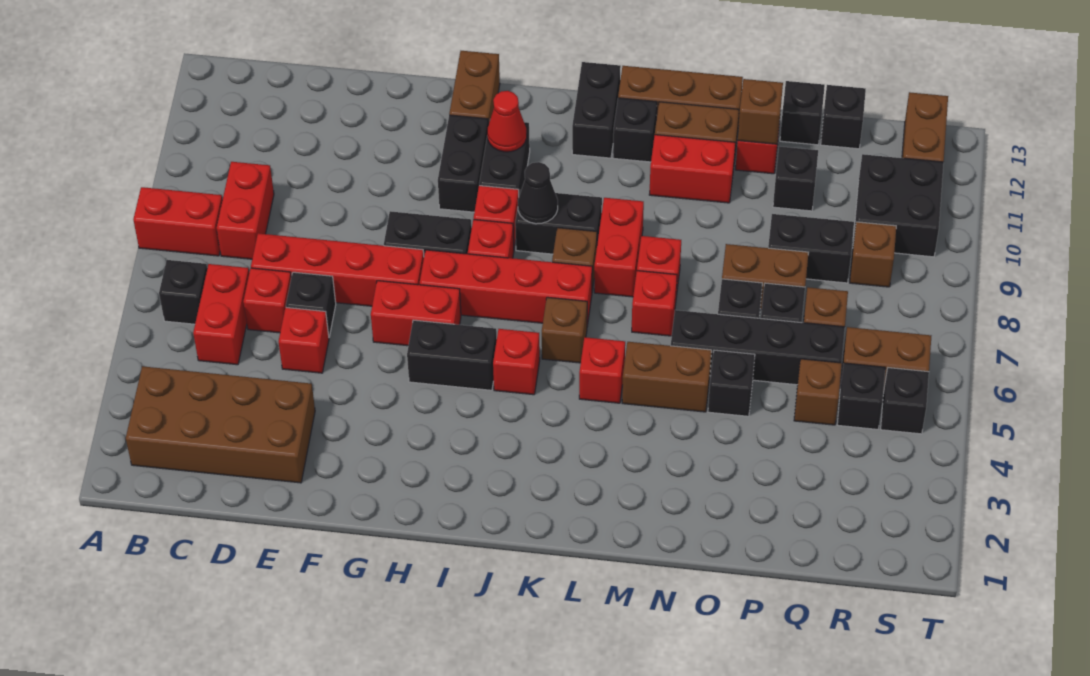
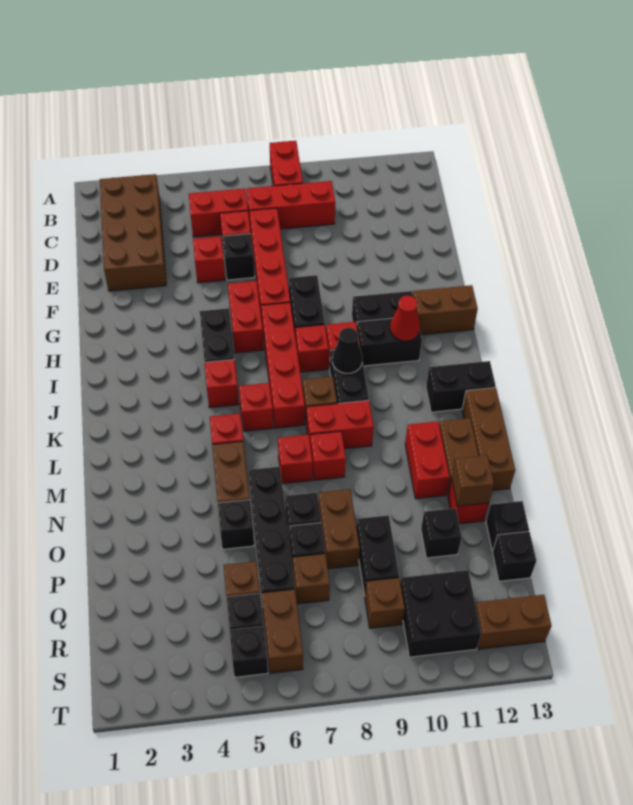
black brick B6 level 1 -> none
red brick C8:C9 level 1 -> red brick C7:C9 level 1
brown brick K6 level 1 -> red brick K6 level 1
black brick L12 level 1 -> none

